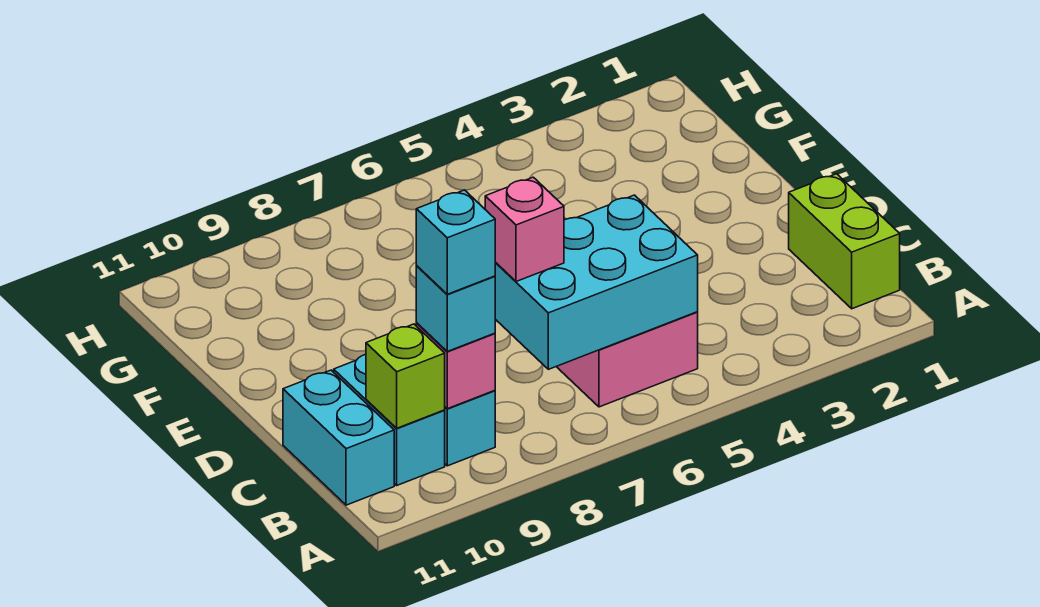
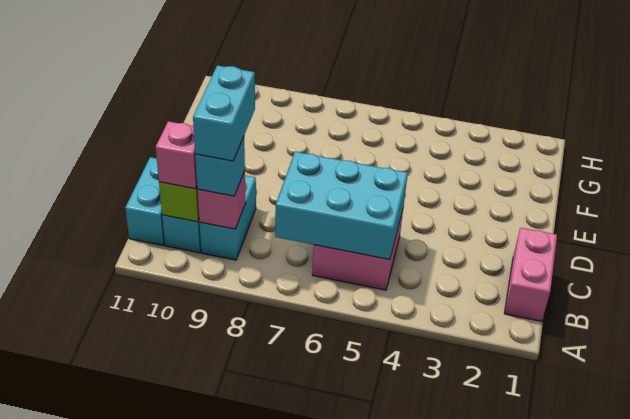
lime brick B1:C1 level 1 -> pink brick B1:C1 level 1
cyan brick B9 level 4 -> cyan brick B9:C9 level 4
pink brick C7 level 3 -> pink brick B10 level 3

